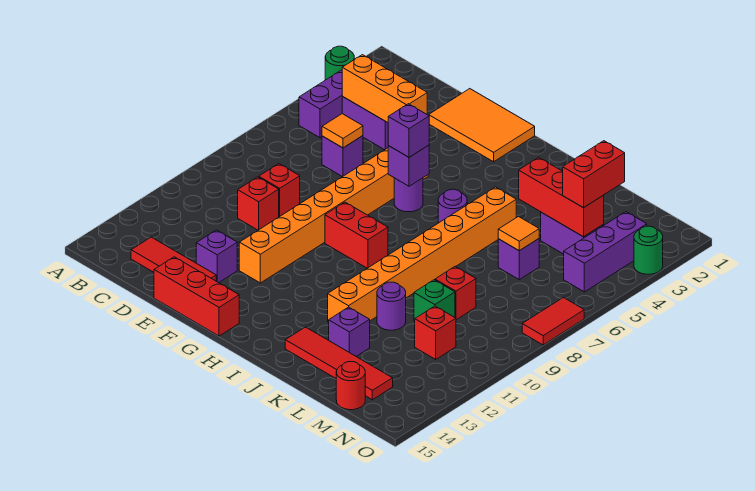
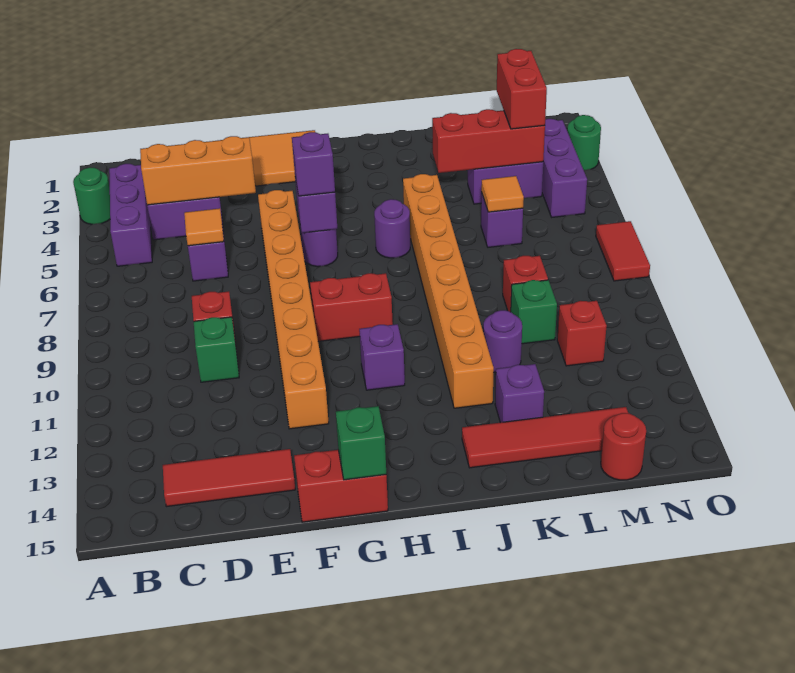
red brick D10 level 1 -> green brick D10 level 1
purple brick E13 level 1 -> purple brick H11 level 1
red brick E15:G15 level 1 -> red brick F15:G15 level 1
none -> green brick G15 level 2

